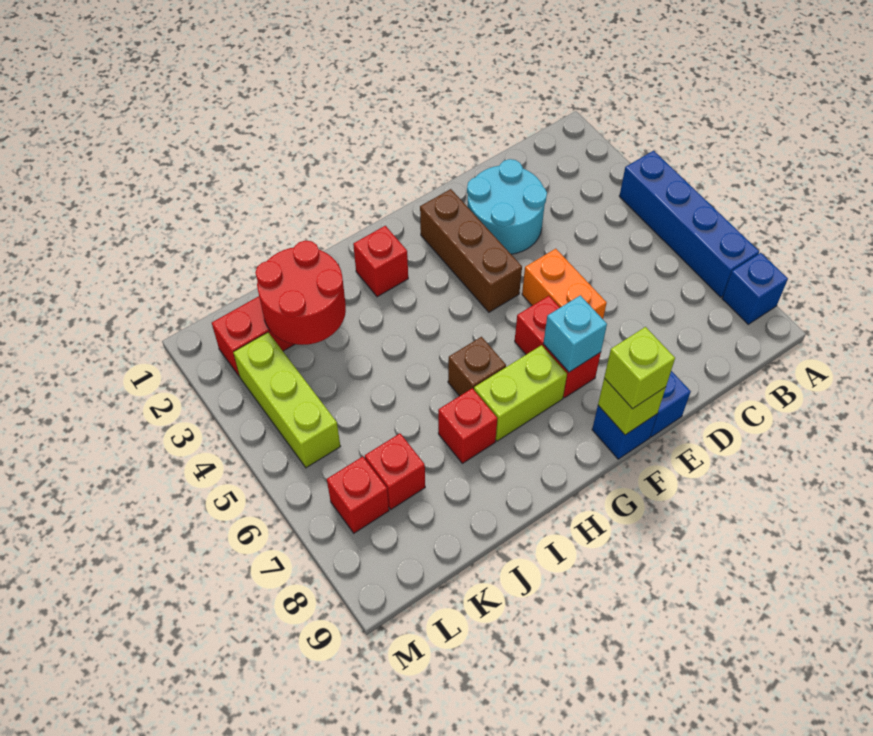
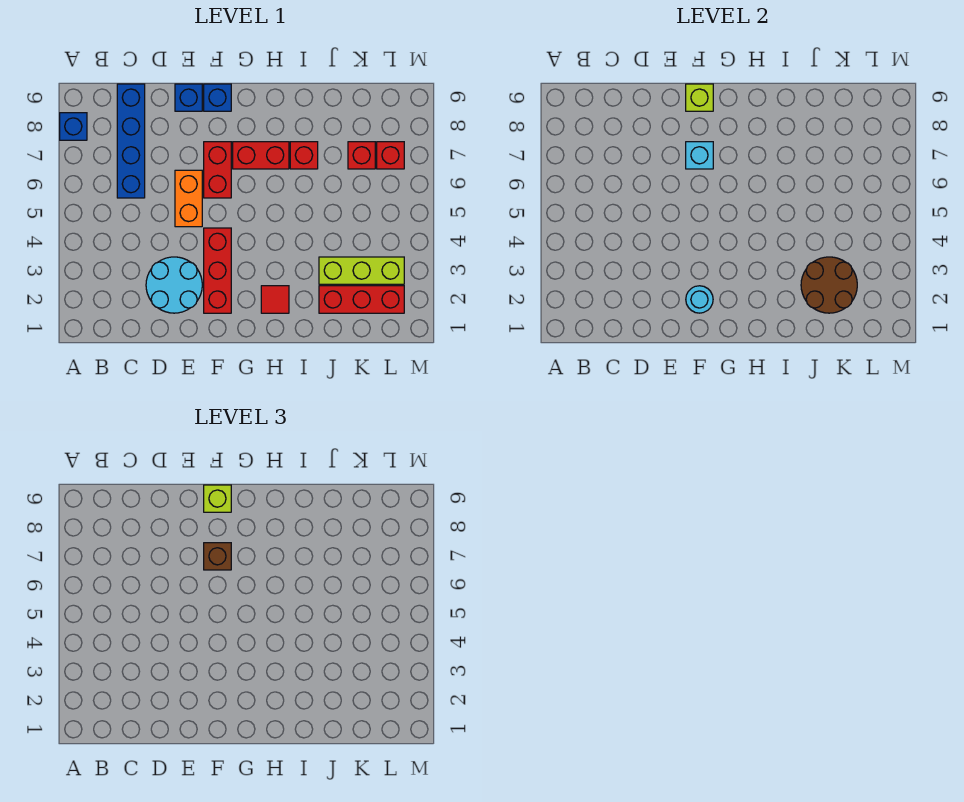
blue brick A4:A7 level 1 -> blue brick C6:C9 level 1
brown brick F2:F4 level 1 -> red brick F2:F4 level 1
none -> cyan round brick F2 level 2
lime brick G7:H7 level 1 -> red brick G7:H7 level 1
red brick H2 level 1 -> red tile H2 level 1
brown brick H6 level 1 -> brown brick F7 level 3
red round brick J2:K3 level 2 -> brown round brick J2:K3 level 2
lime brick L3:L5 level 1 -> lime brick J3:L3 level 1

